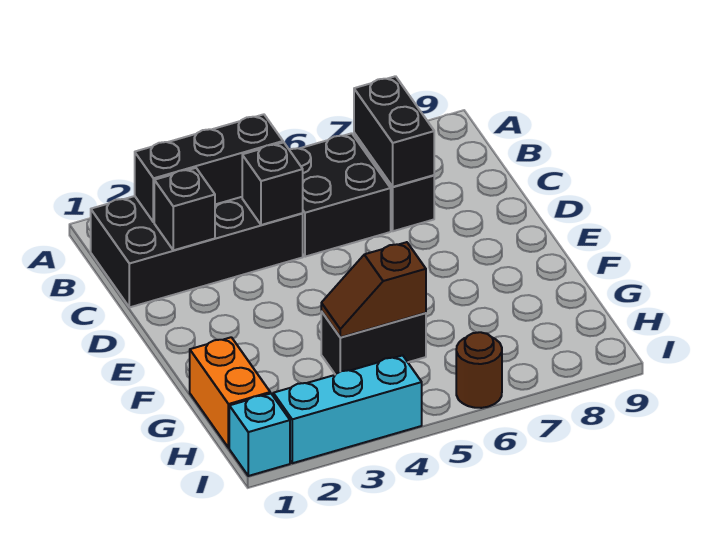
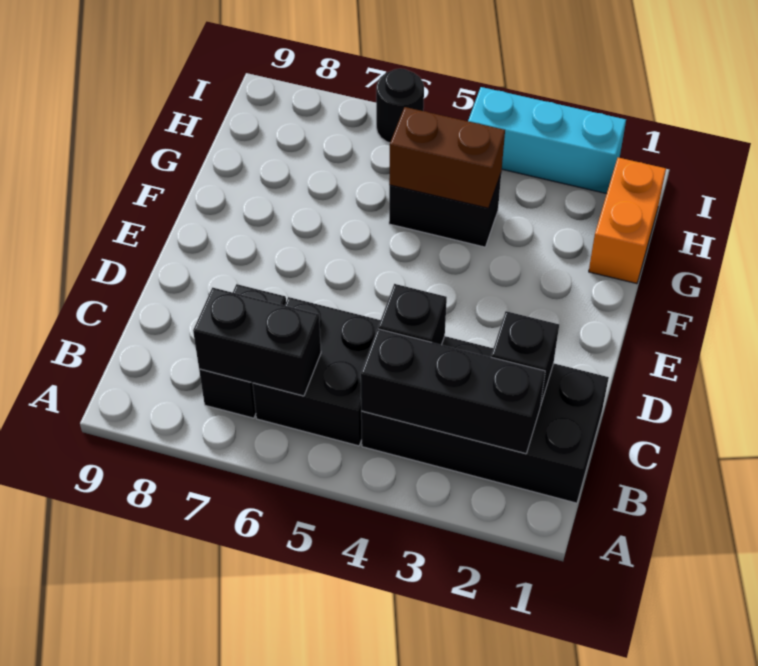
black brick B7:C7 level 2 -> black brick B6:B7 level 2
brown slope G4:G5 level 2 top 5 -> brown brick G4:G5 level 2
cyan brick I1 level 1 -> none
brown round brick I6 level 1 -> black round brick I6 level 1

